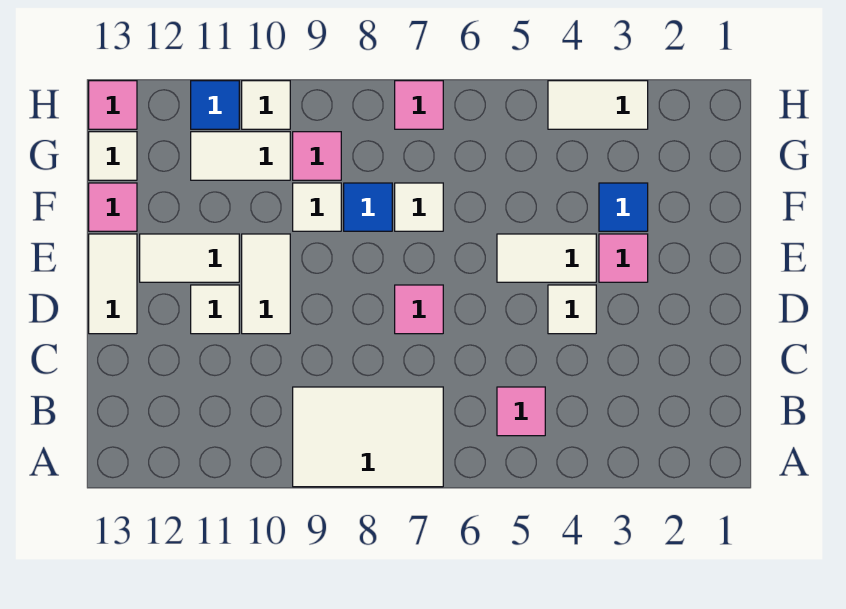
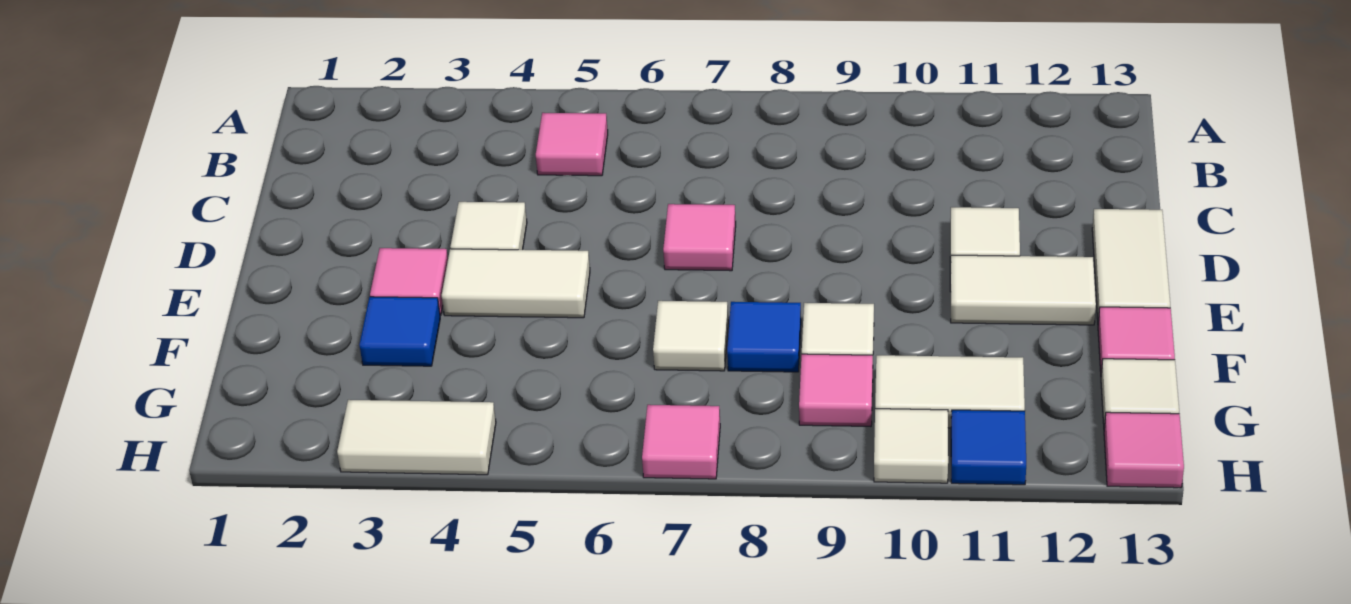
white tile A7:B9 level 1 -> none
white tile D10:E10 level 1 -> none

